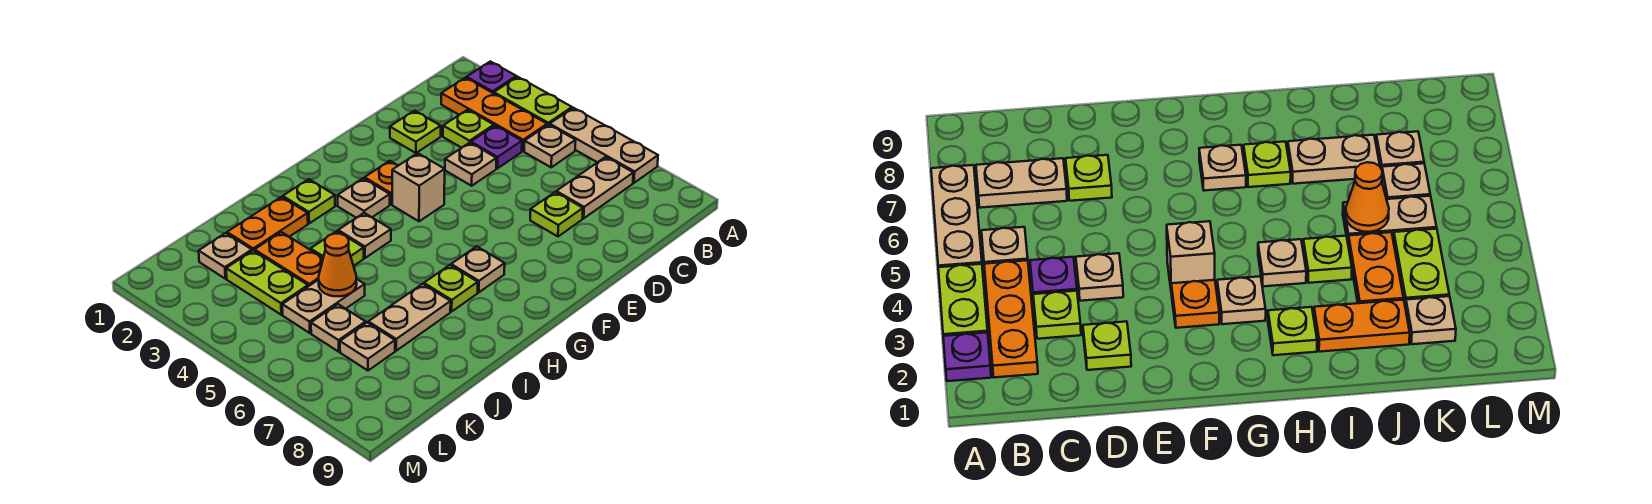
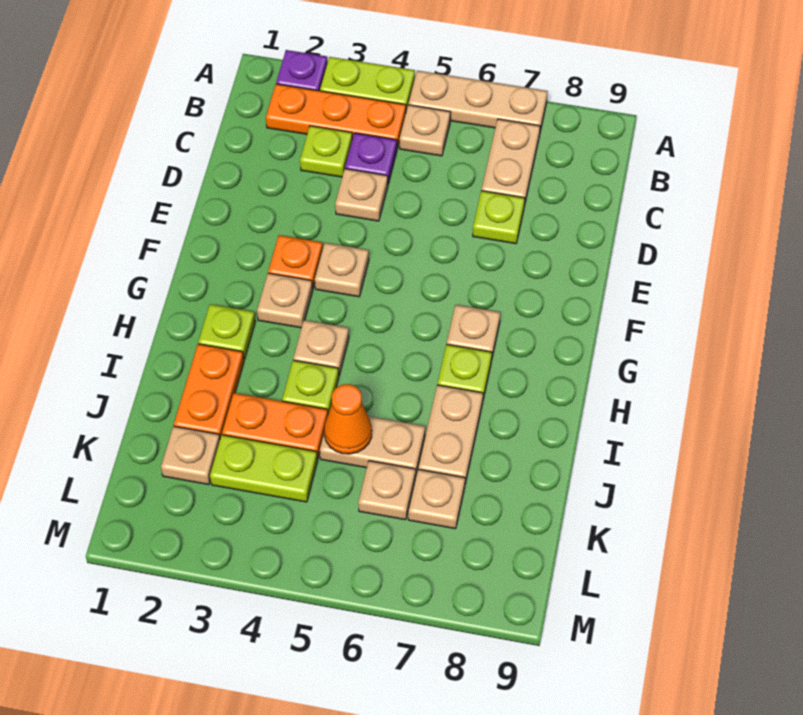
lime plate D2 level 1 -> none
tan brick F4 level 1 -> tan plate F4 level 1
tan plate J5:K5 level 1 -> tan plate J5:J6 level 1

